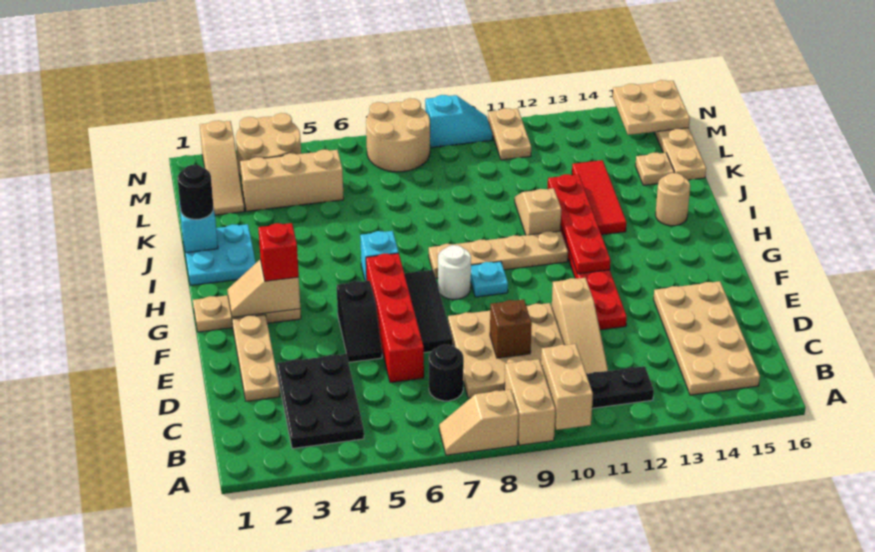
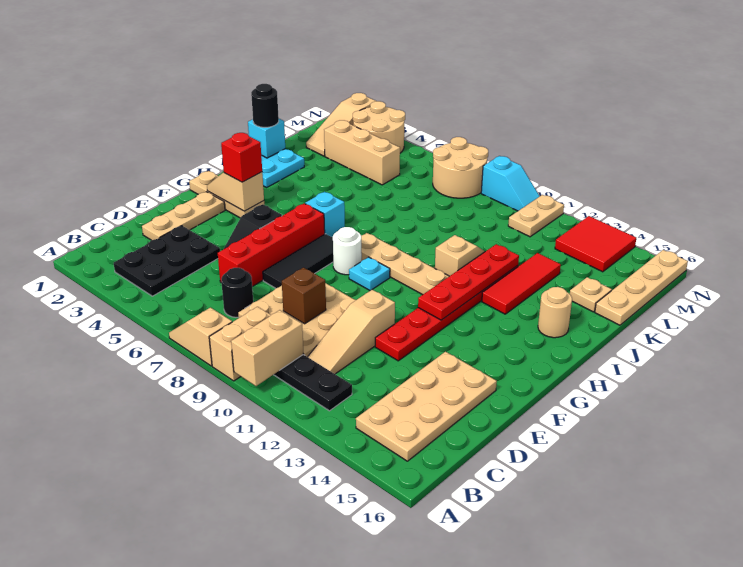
none -> red tile M13:N14 level 1
tan plate M15:N16 level 2 -> none

